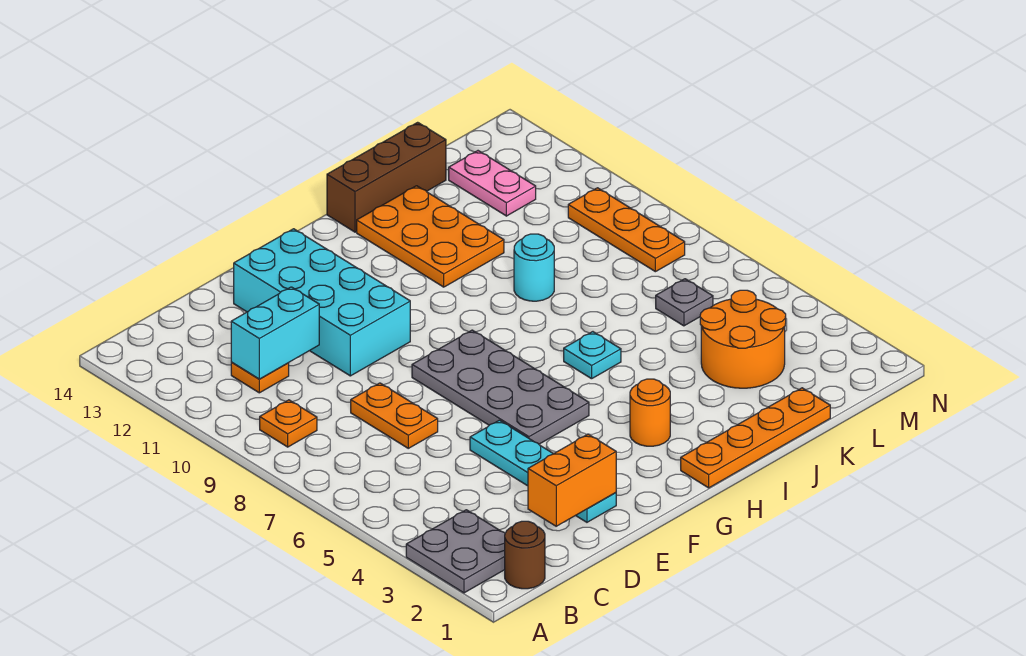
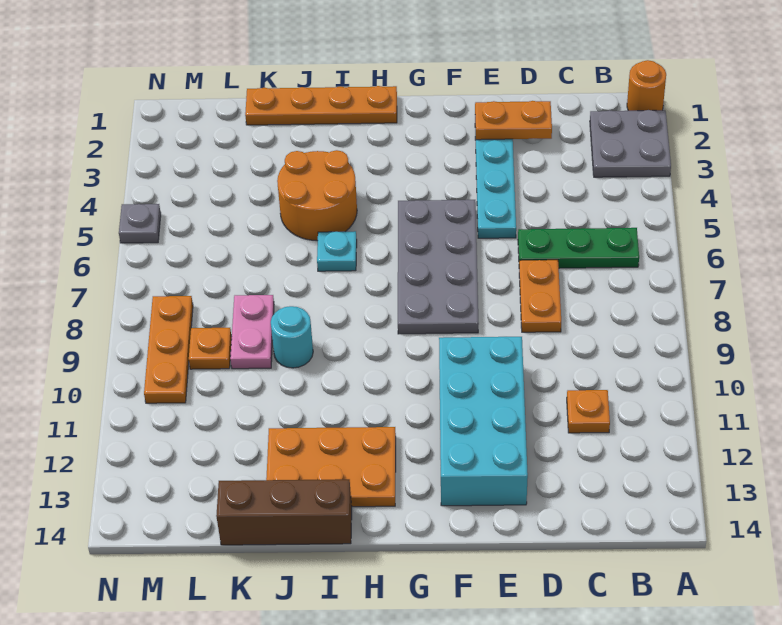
brown round brick B1 level 1 -> none
none -> green plate B6:D6 level 1
orange plate B9 level 1 -> orange plate L9 level 1
cyan brick C11:D11 level 2 -> none
orange brick D2:E2 level 2 -> orange plate D2:E2 level 2
orange round brick H3 level 1 -> orange round brick A1 level 1
orange plate I11:J13 level 1 -> orange plate H12:J13 level 1
orange round brick K3:L4 level 1 -> orange round brick I4:J5 level 1
grey plate L6 level 1 -> grey plate N5 level 1
pink plate L12:L13 level 1 -> pink plate K8:K9 level 1

